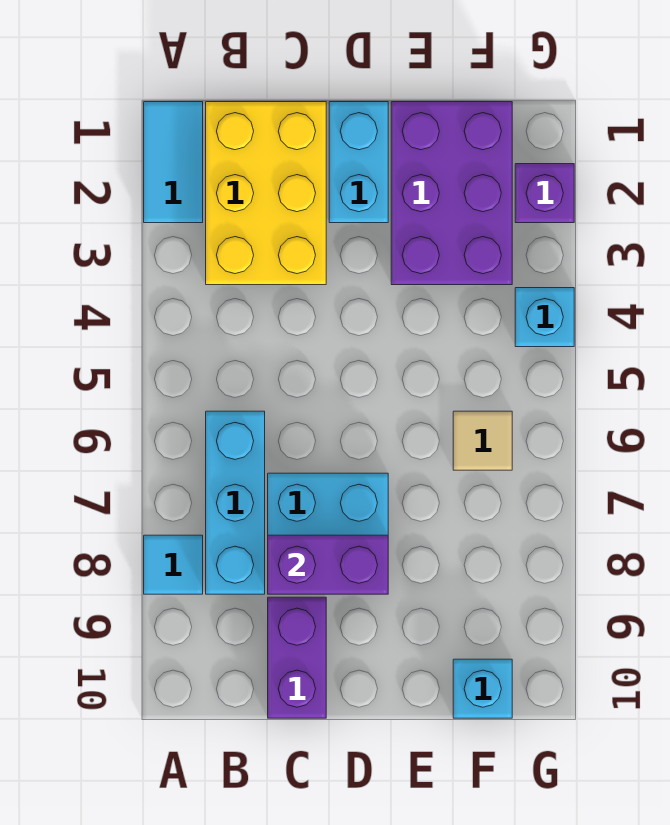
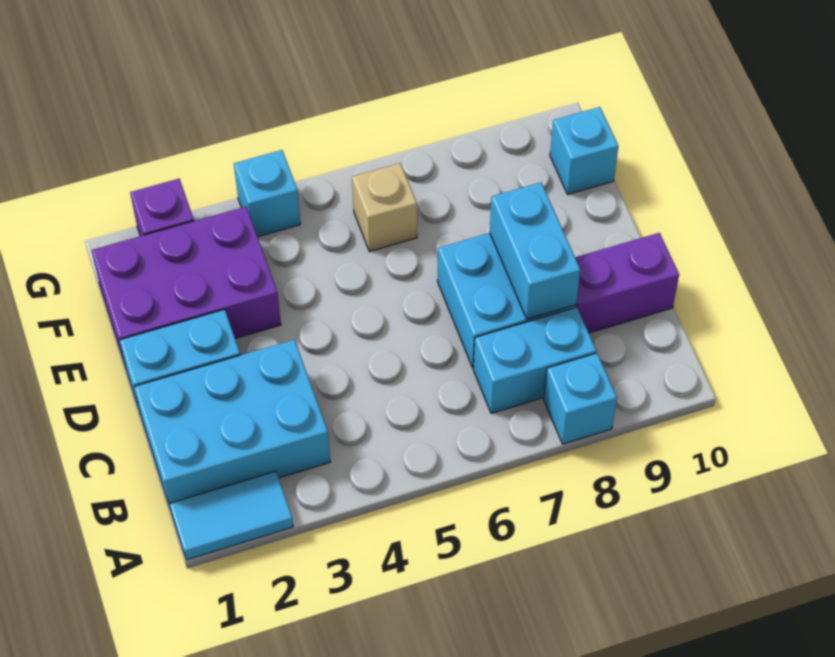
cyan tile A8 level 1 -> cyan brick A8 level 1
yellow brick B1:C3 level 1 -> cyan brick B1:C3 level 1
cyan brick B6:B8 level 1 -> cyan brick B7:B8 level 1
purple brick C8:D8 level 2 -> cyan brick C8:D8 level 2
tan tile F6 level 1 -> tan brick F6 level 1

